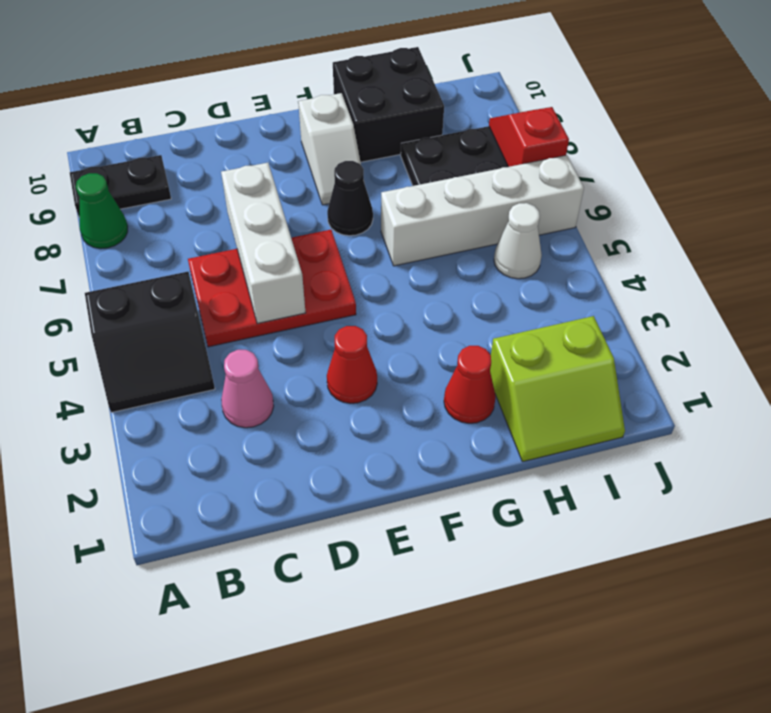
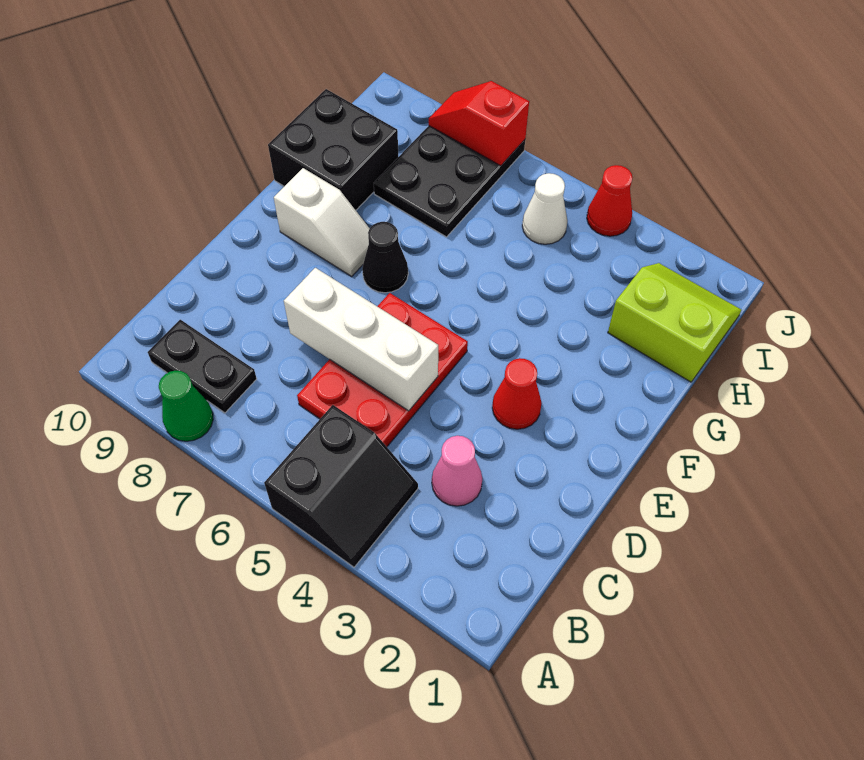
black plate A9:B9 level 1 -> black plate B8:B9 level 1
red cone G2 level 1 -> red cone J4 level 1
white brick G6:J6 level 1 -> none
lime slope H1:I2 level 1 top 2 -> lime slope H1:I2 level 1 top H

